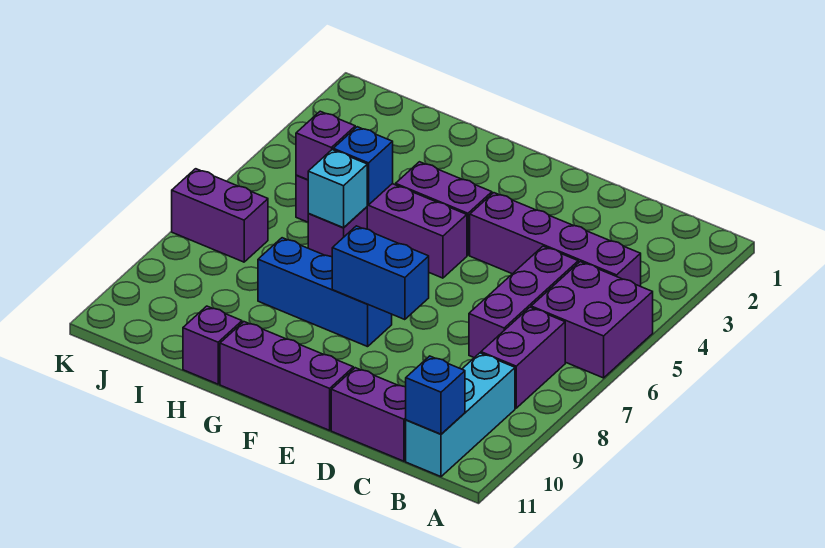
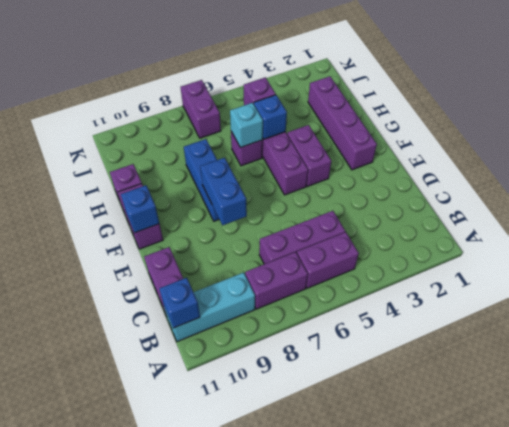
purple brick A5:B6 level 1 -> purple brick B5:B6 level 1
purple brick B4:E4 level 1 -> purple brick F2:I2 level 1
purple brick E11:G11 level 1 -> purple brick F11:G11 level 1
none -> blue brick F11 level 2

